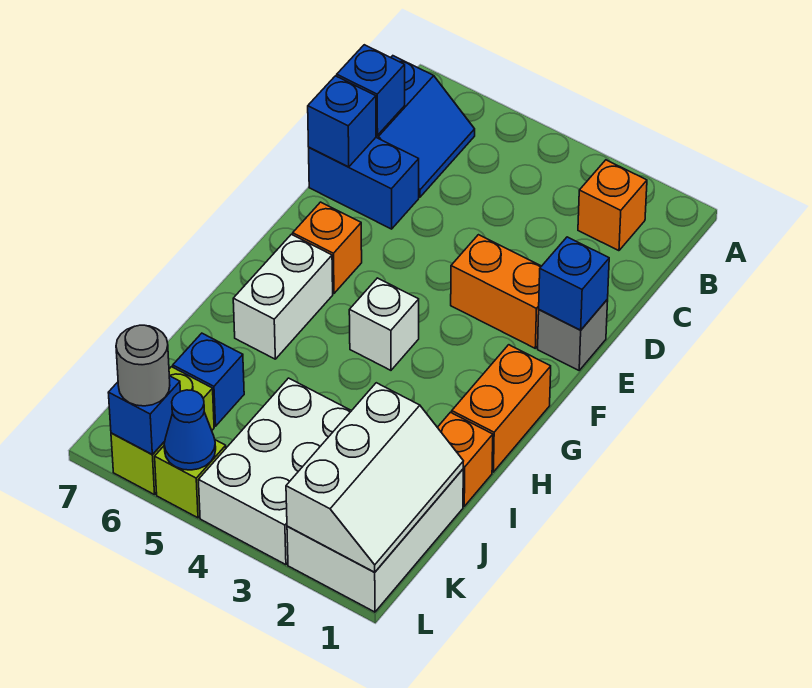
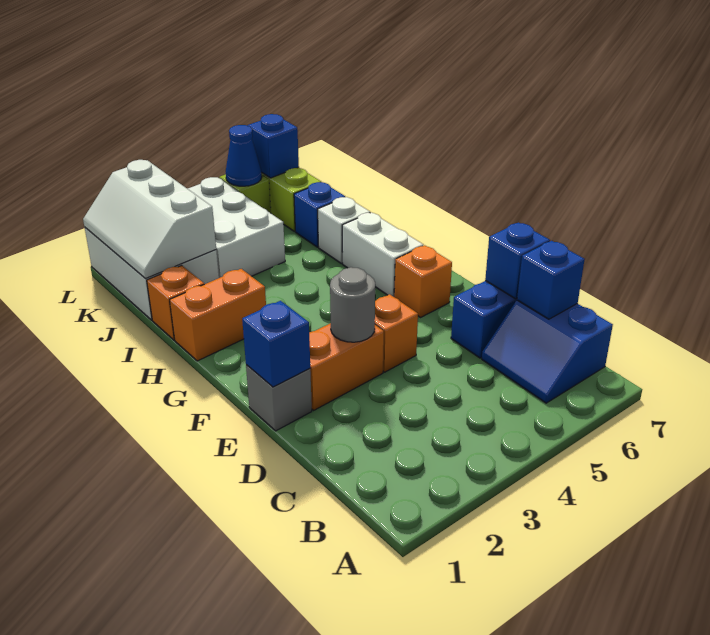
orange brick B2 level 1 -> orange brick E4 level 1
orange brick G1:H1 level 1 -> orange brick H1:H2 level 1
white brick G4 level 1 -> white brick I6 level 1
grey round brick L6 level 3 -> grey round brick E3 level 2

